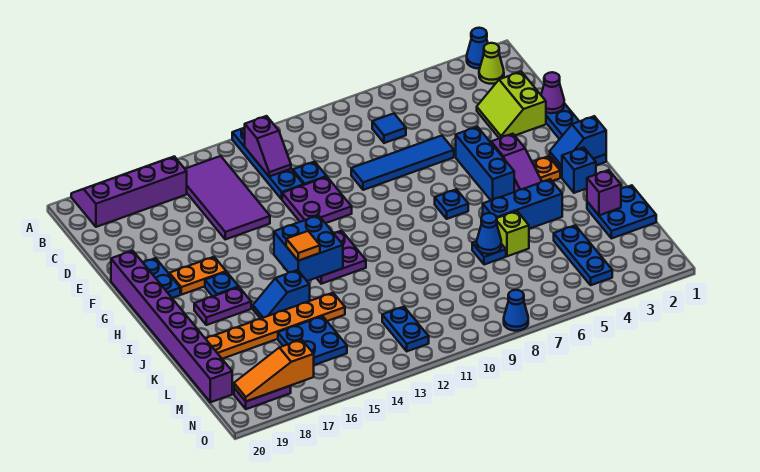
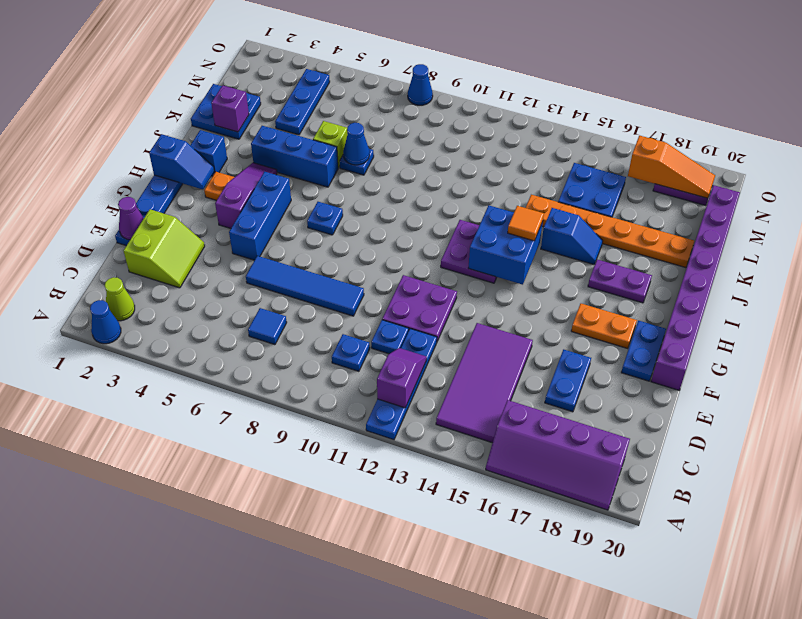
blue plate H17 level 1 -> blue plate C10 level 1
blue plate M12:N12 level 1 -> blue plate D17:E17 level 1

